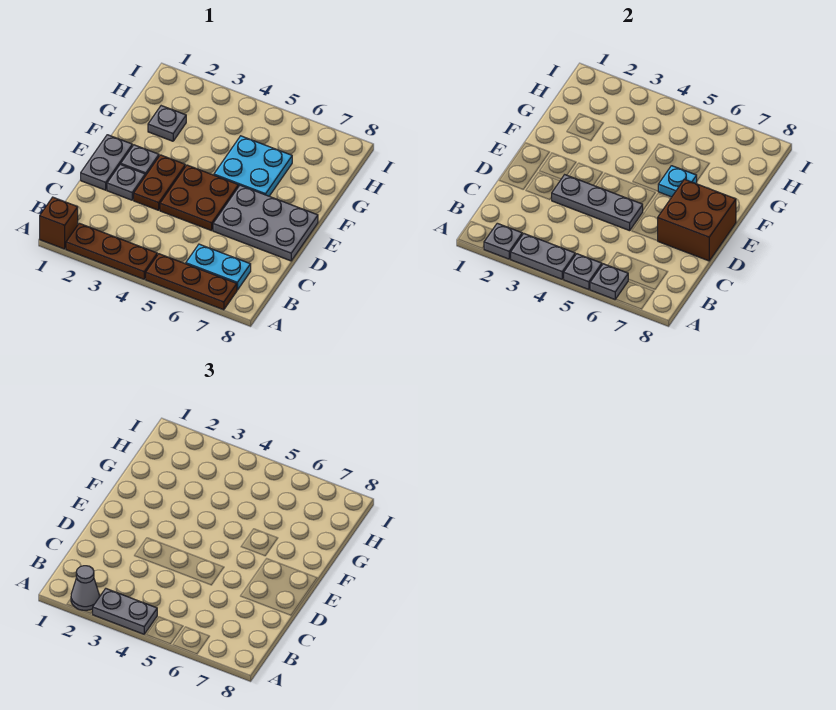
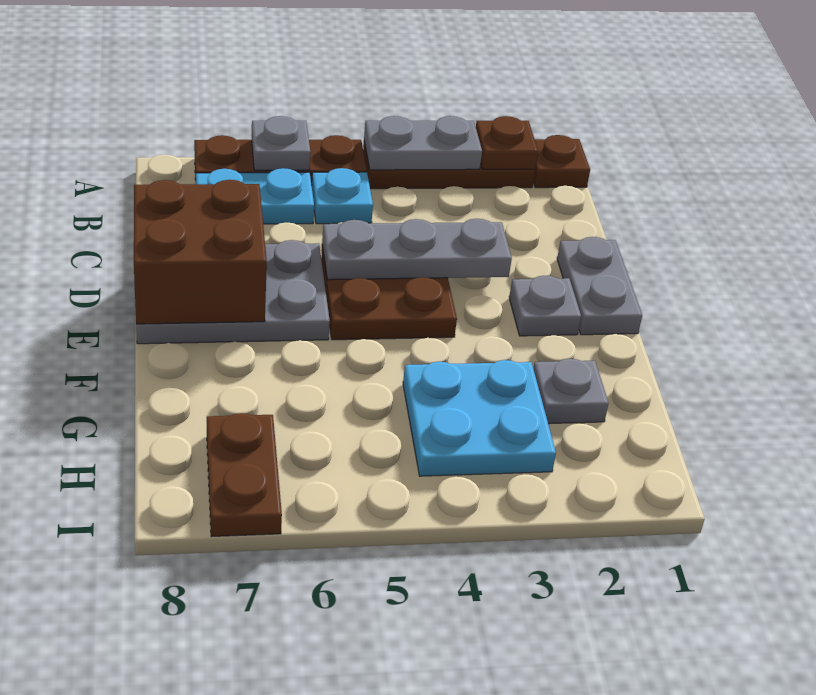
brown brick A1 level 1 -> brown plate A1 level 1
grey plate A2 level 2 -> brown plate A2 level 2
grey cone A2 level 3 -> none
grey plate A3:A4 level 3 -> none
grey plate A5 level 2 -> none
grey plate D2 level 1 -> none
brown plate D3:E3 level 1 -> brown plate H7:I7 level 1
cyan plate F5:G6 level 1 -> cyan plate G3:H4 level 1
cyan plate F6 level 2 -> cyan plate B5 level 1

